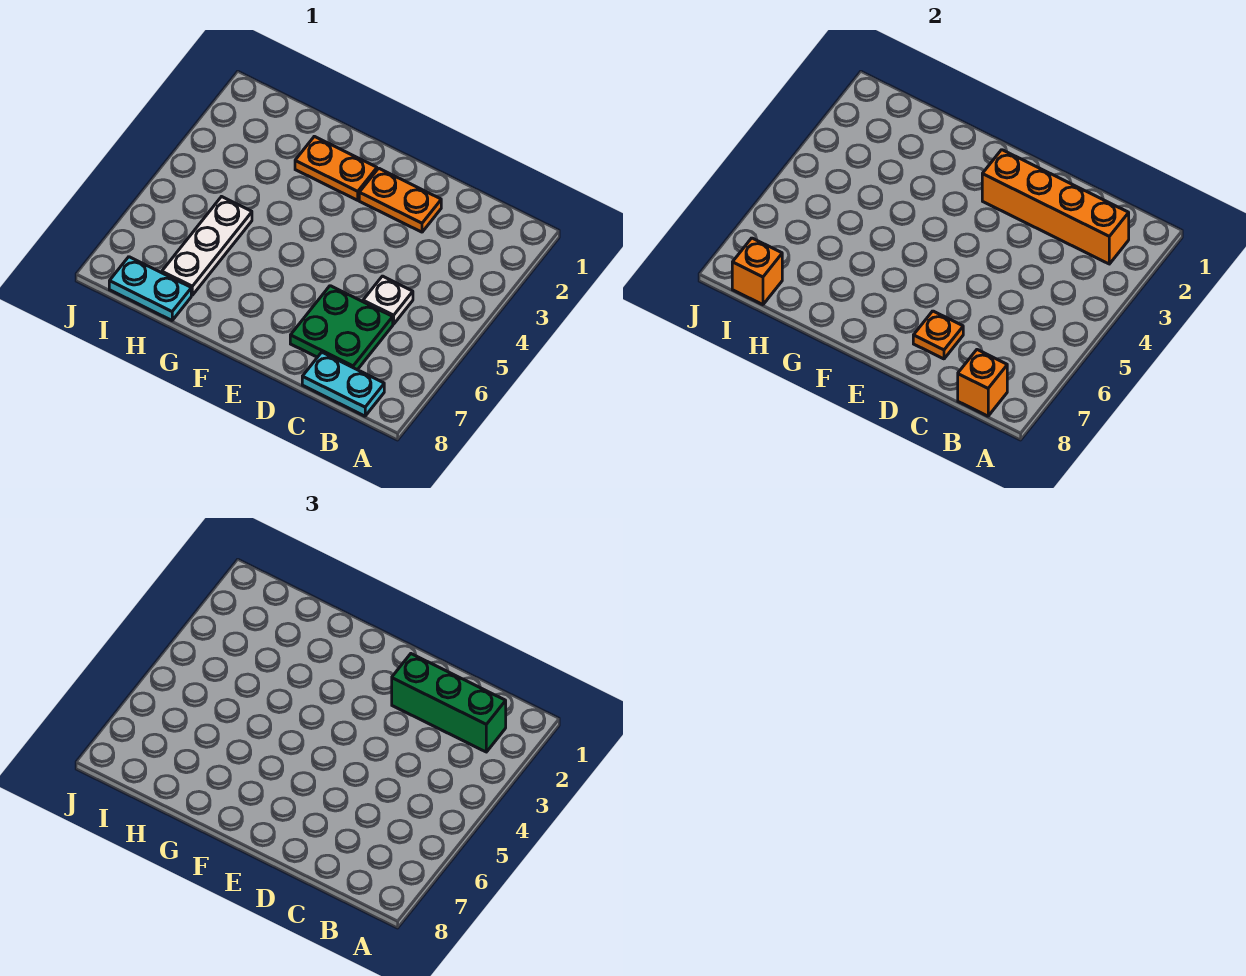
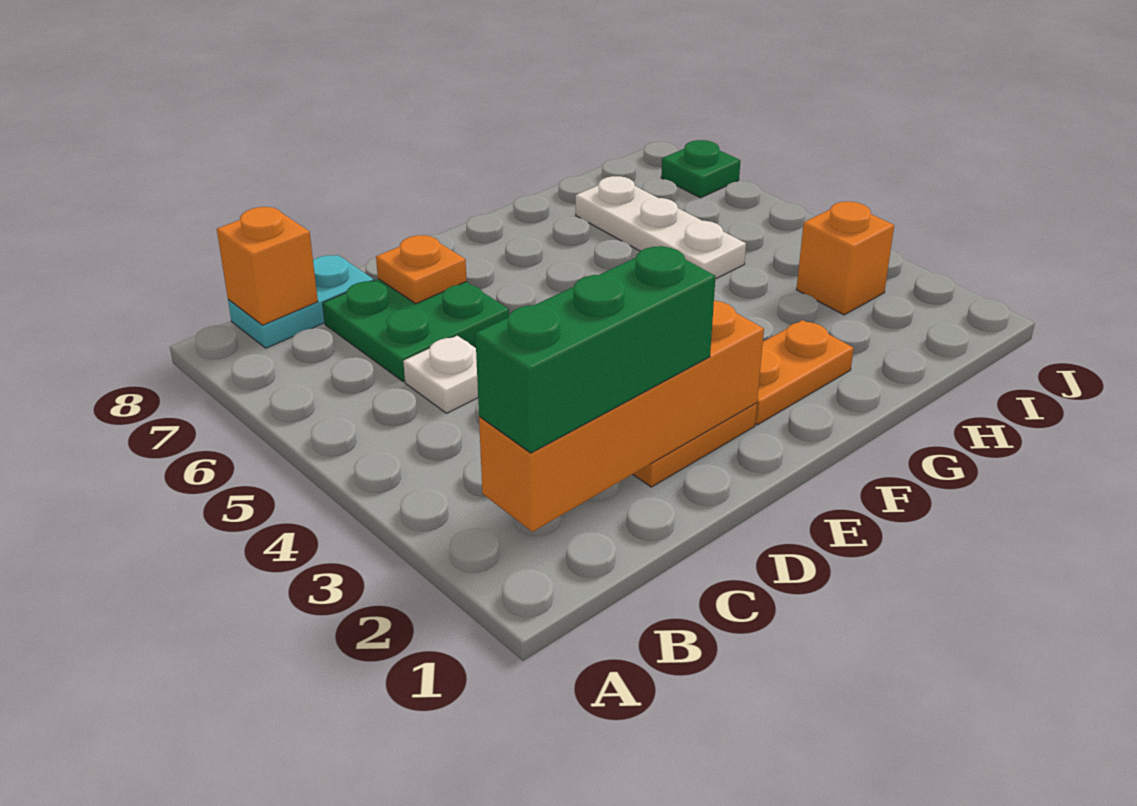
cyan plate H8:I8 level 1 -> none
orange brick I8 level 2 -> orange brick I3 level 1
none -> green plate J7 level 1

